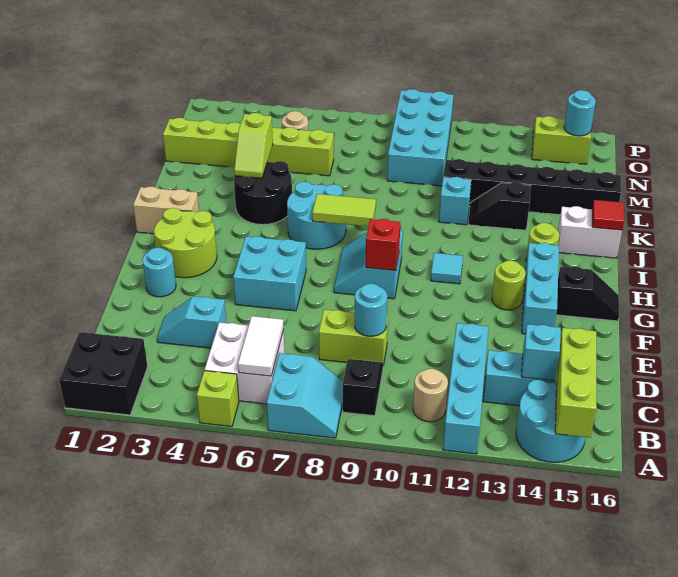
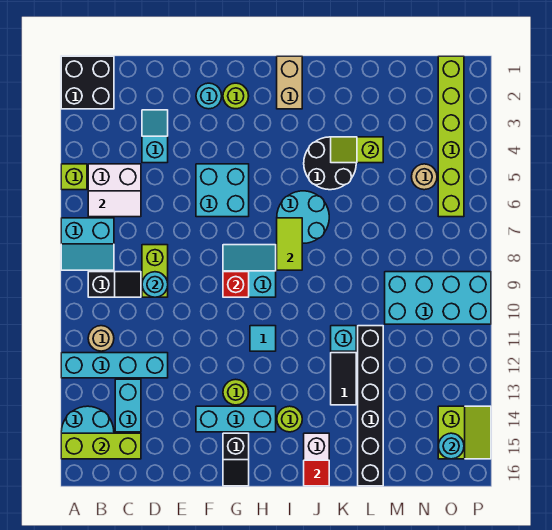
cyan brick C14 level 2 -> none
lime round brick G2:H3 level 1 -> lime round brick G2 level 1
black slope K12:K13 level 1 top 13 -> black tile K12:K13 level 1
lime brick M1:M6 level 1 -> lime brick O1:O6 level 1

